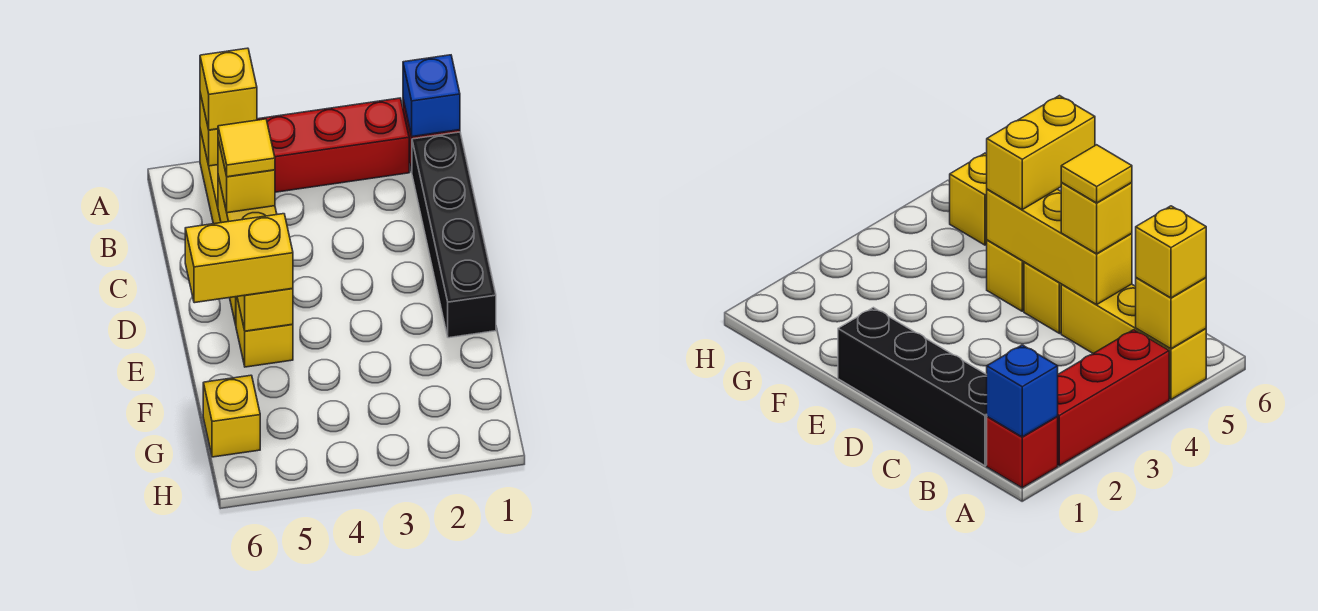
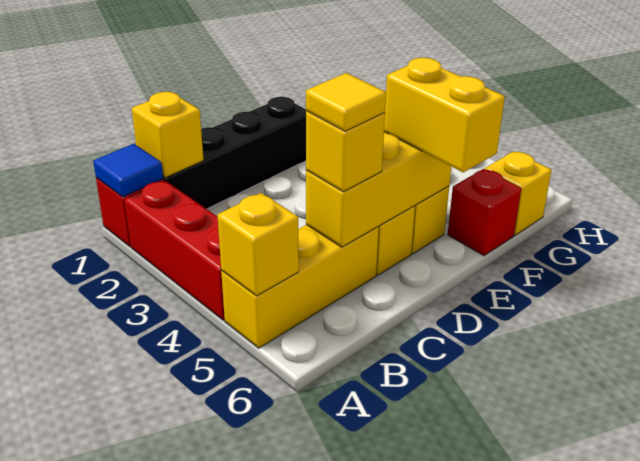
blue brick A1 level 2 -> blue tile A1 level 2
yellow brick A5 level 3 -> yellow brick B1 level 2
none -> red brick F6 level 1

